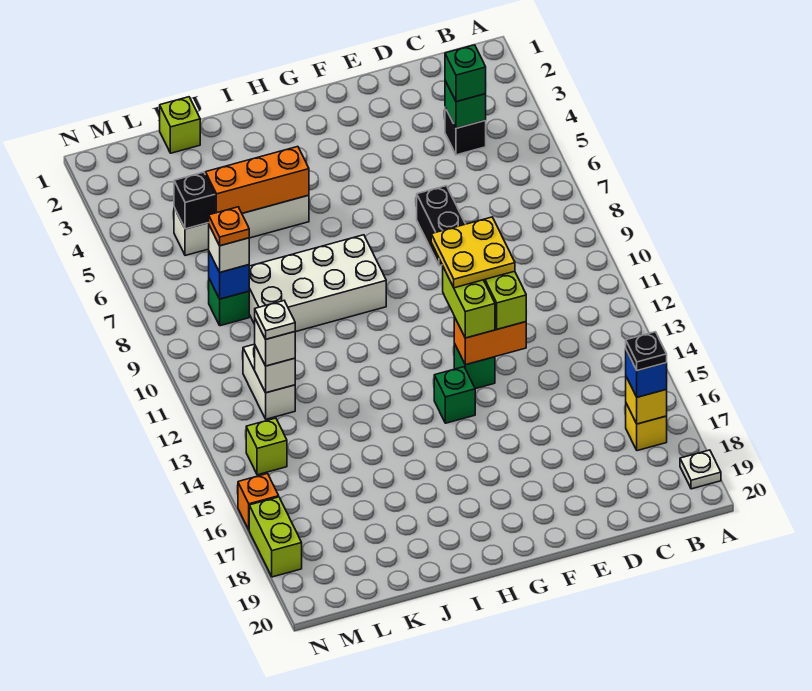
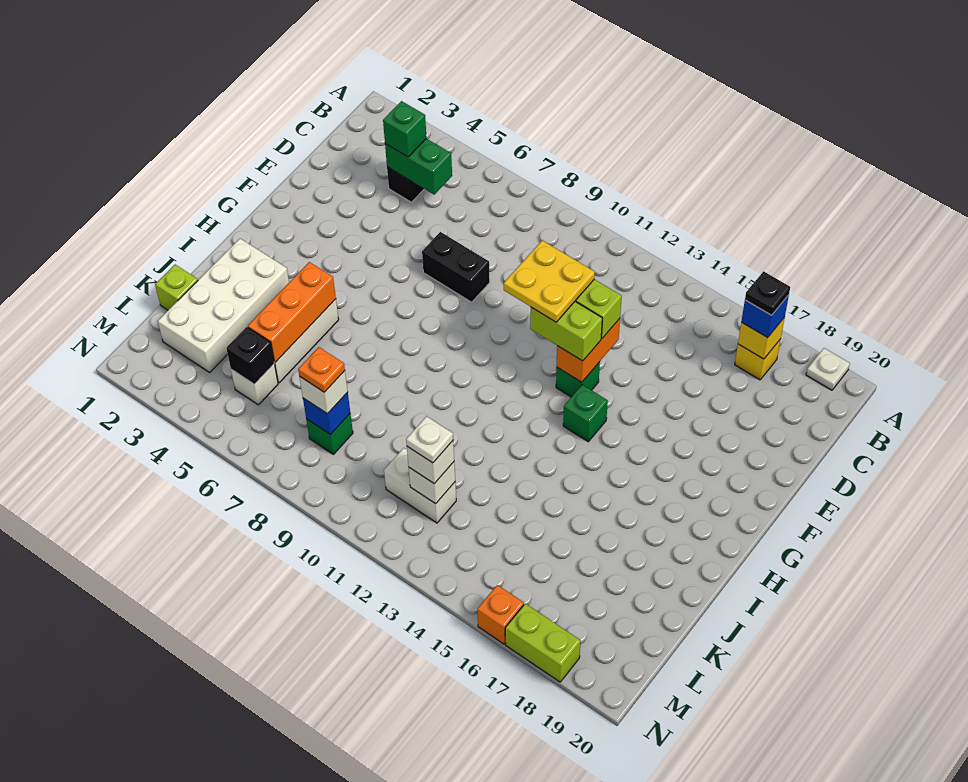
green brick C4 level 2 -> green brick C4:C5 level 2
white brick H8:K9 level 1 -> white brick I2:L3 level 1
lime brick M14 level 1 -> none

